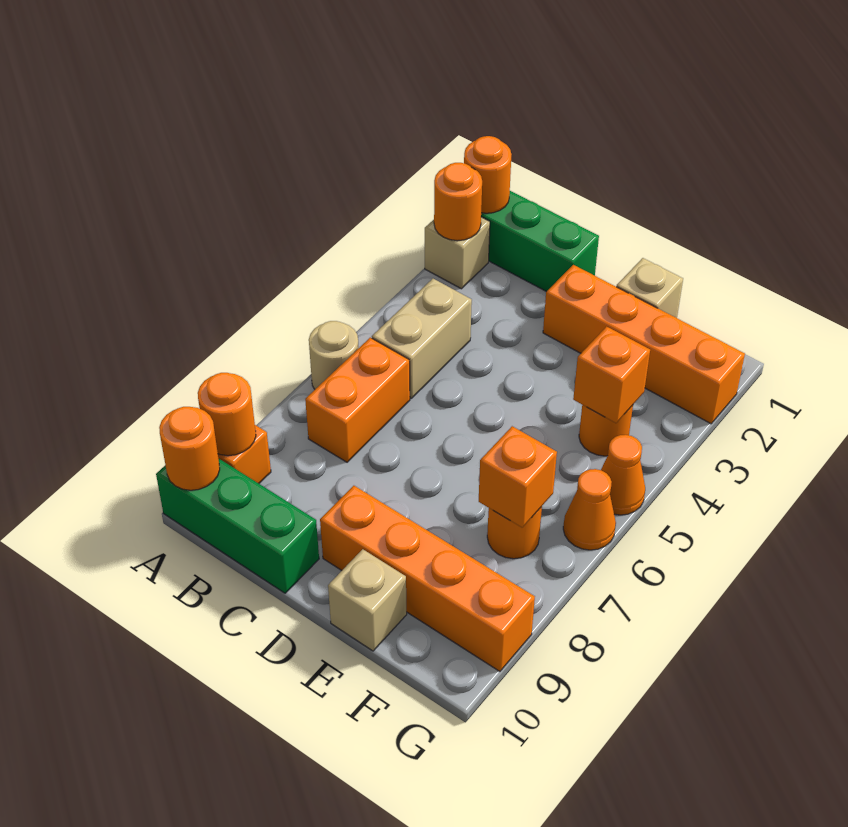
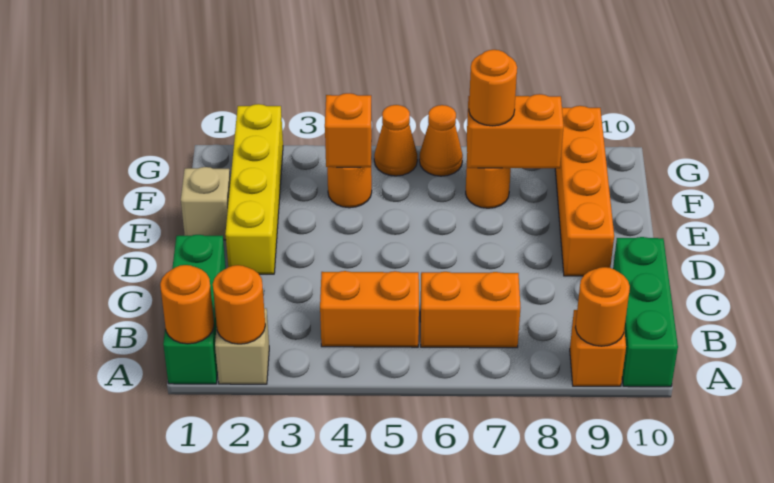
tan round brick A6 level 1 -> none
orange round brick A10 level 2 -> orange round brick F7 level 3
tan brick B4:B5 level 1 -> orange brick B4:B5 level 1
orange brick D2:G2 level 1 -> yellow brick D2:G2 level 1
tan brick E10 level 1 -> none
orange brick F7 level 2 -> orange brick F7:F8 level 2

